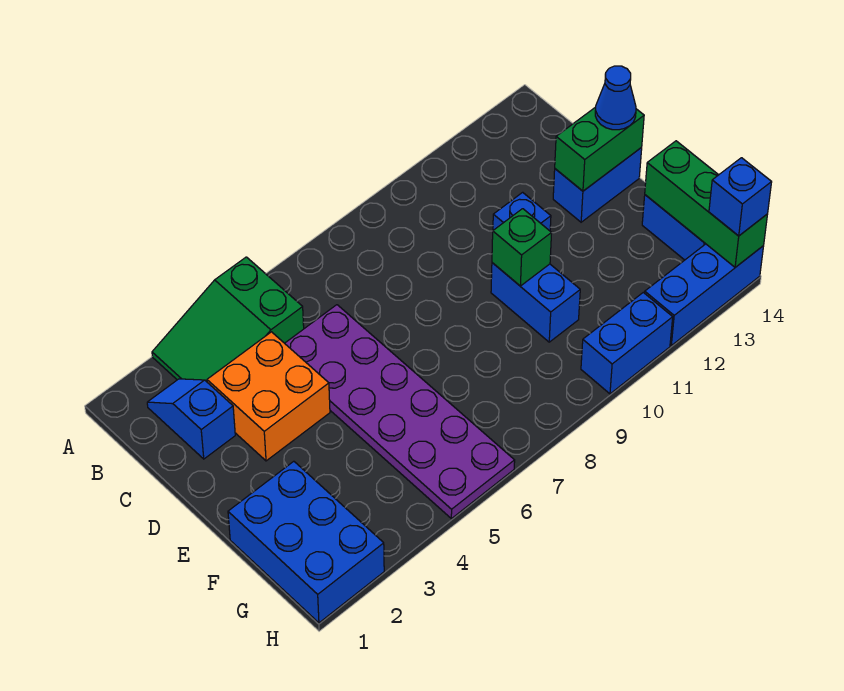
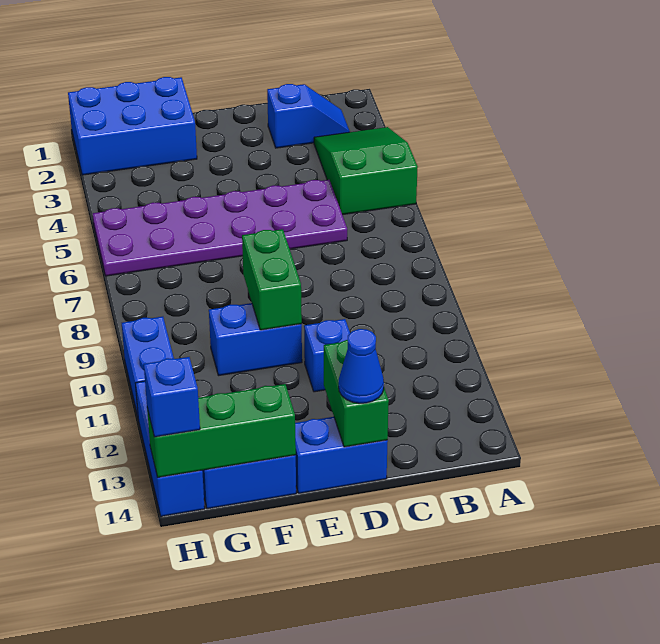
orange brick C3:D4 level 1 -> none
blue brick D13:D14 level 1 -> blue brick D14:E14 level 1
green brick E10 level 2 -> green brick E9:E10 level 2

